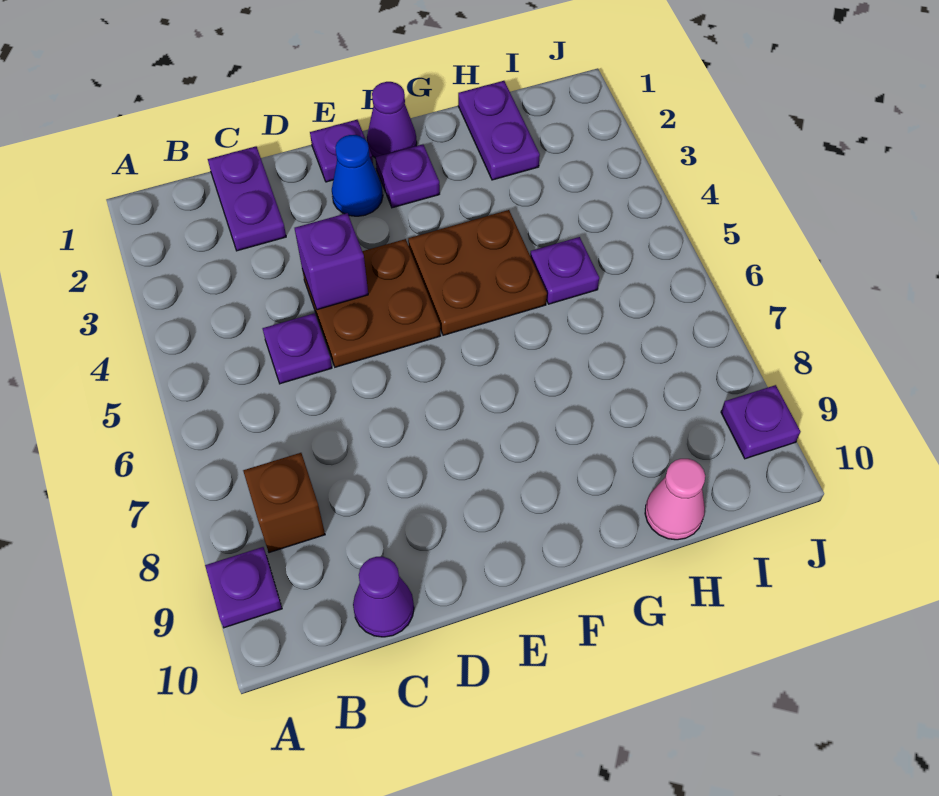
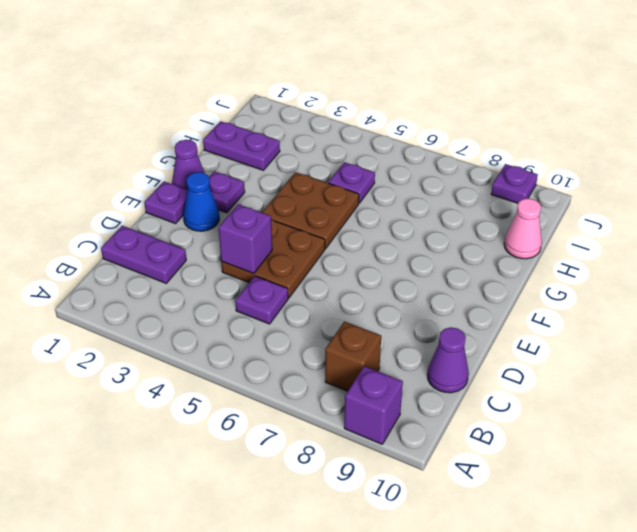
purple plate A9 level 1 -> purple brick A9 level 1

